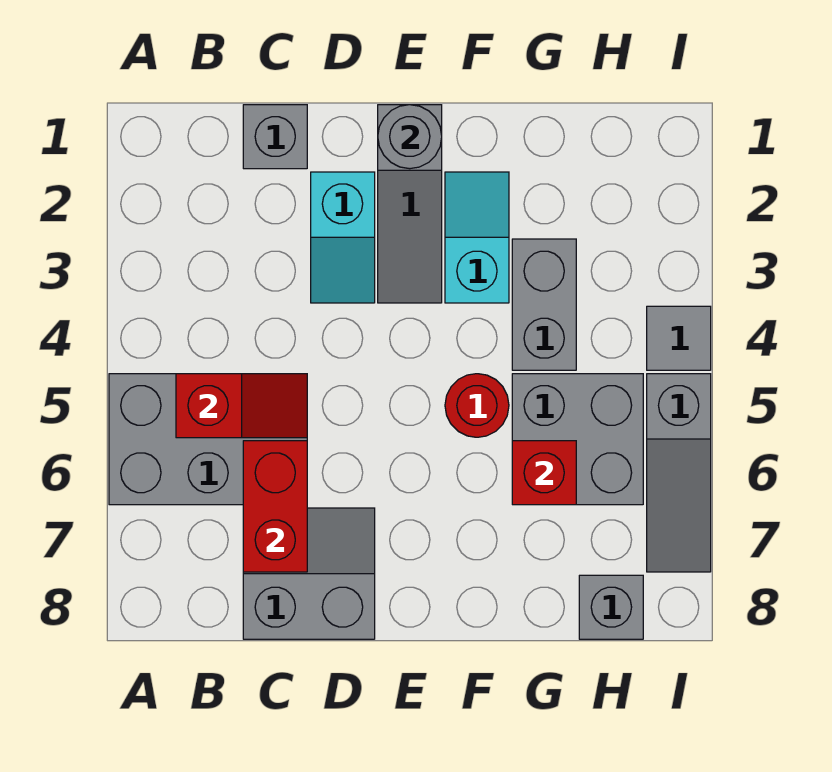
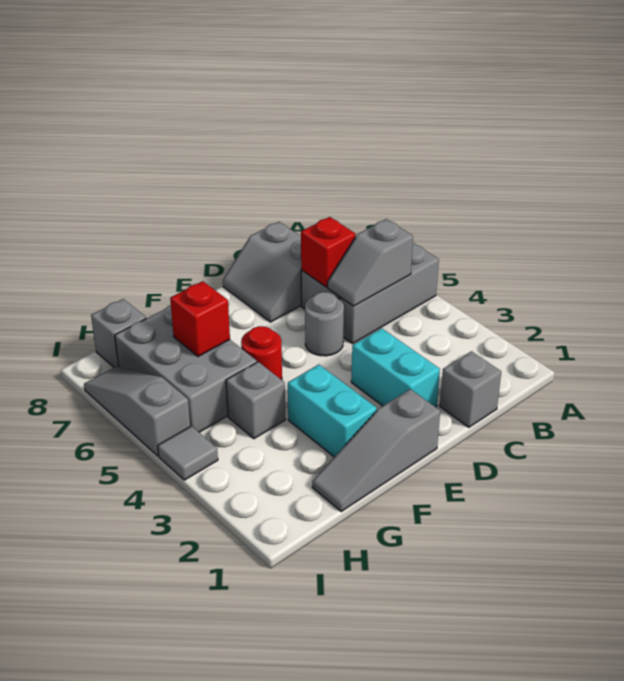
red slope B5:C5 level 2 top B -> grey slope B5:C5 level 2 top B
red brick C6:C7 level 2 -> red brick C6 level 2
grey slope C7:D8 level 1 top 8 -> grey slope C7:D8 level 1 top C
cyan slope D2:D3 level 1 top 2 -> cyan brick D2:D3 level 1
grey slope E1:E3 level 1 top 1 -> grey slope E1:G1 level 1 top E
grey round brick E1 level 2 -> grey round brick D5 level 1
cyan slope F2:F3 level 1 top 3 -> cyan brick F2:F3 level 1
grey brick G3:G4 level 1 -> grey brick G4 level 1
grey brick G5:H6 level 1 -> grey brick G5:H7 level 1

